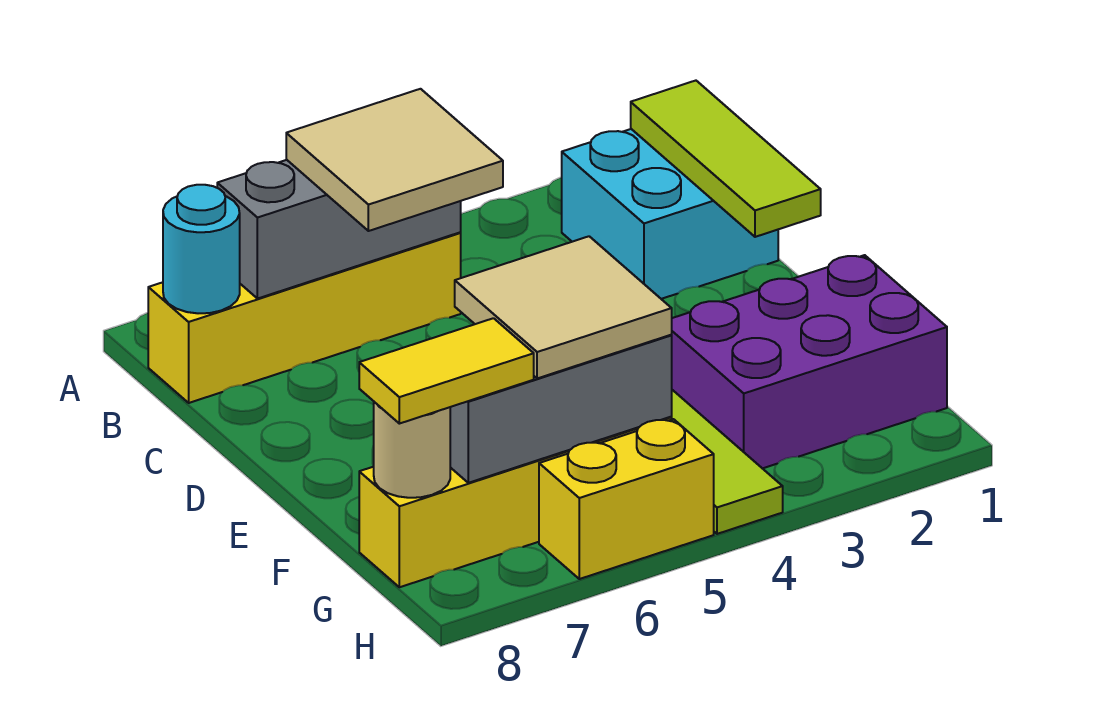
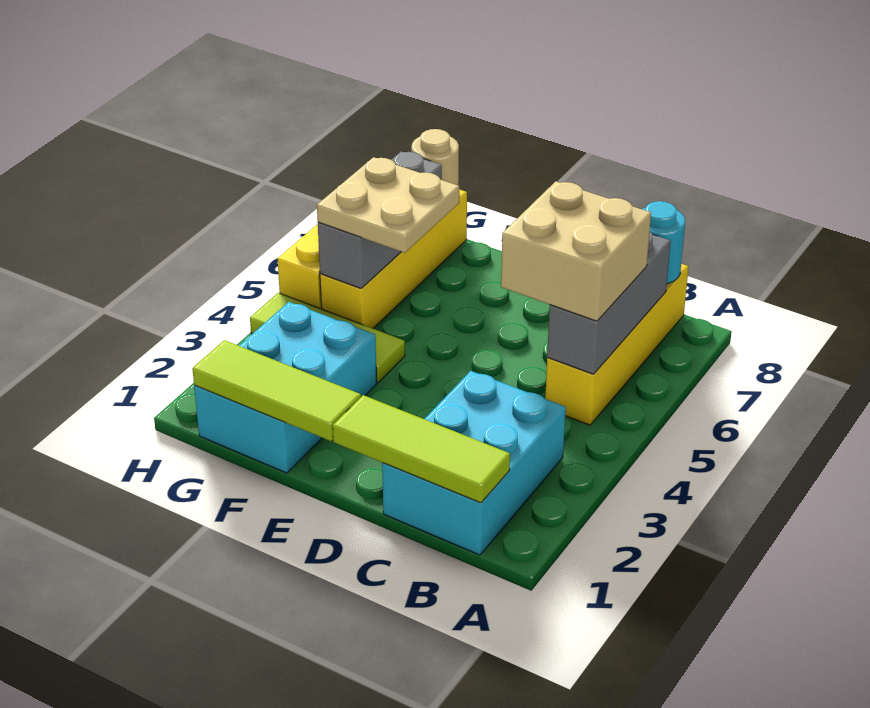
cyan brick B1:C2 level 1 -> cyan brick B1:C3 level 1
tan tile B5:C6 level 3 -> tan brick B5:C6 level 3
none -> lime tile E1:G1 level 2
purple brick F1:G3 level 1 -> cyan brick F1:G3 level 1
tan tile F5:G6 level 3 -> tan plate F5:G6 level 3
yellow tile G7:G8 level 3 -> none

